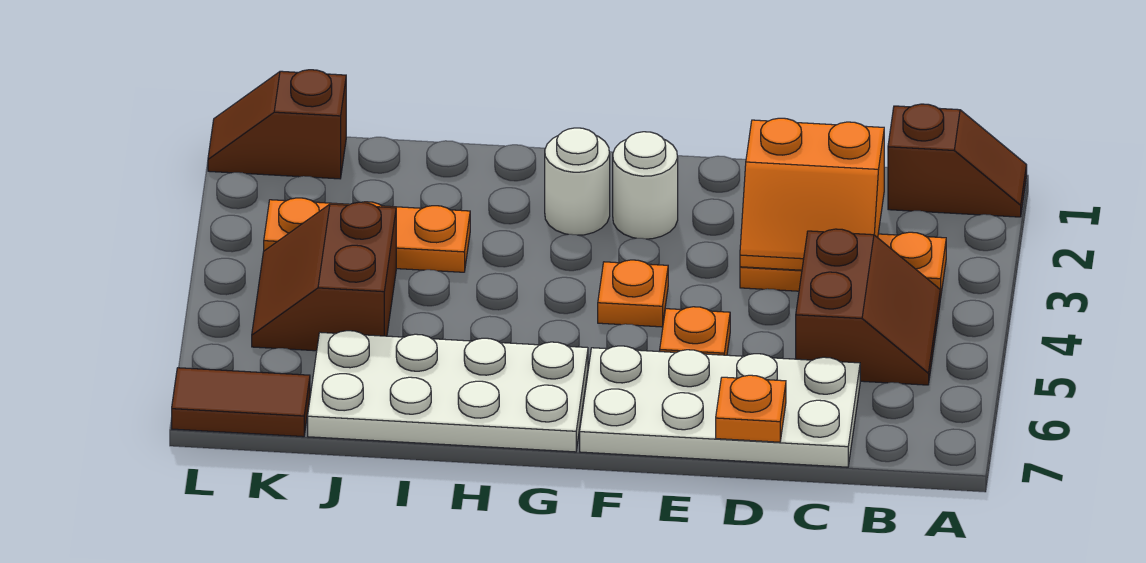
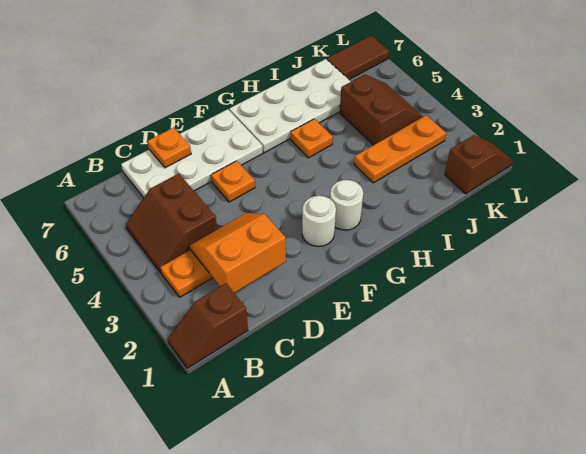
orange plate F4 level 1 -> orange plate H5 level 1

